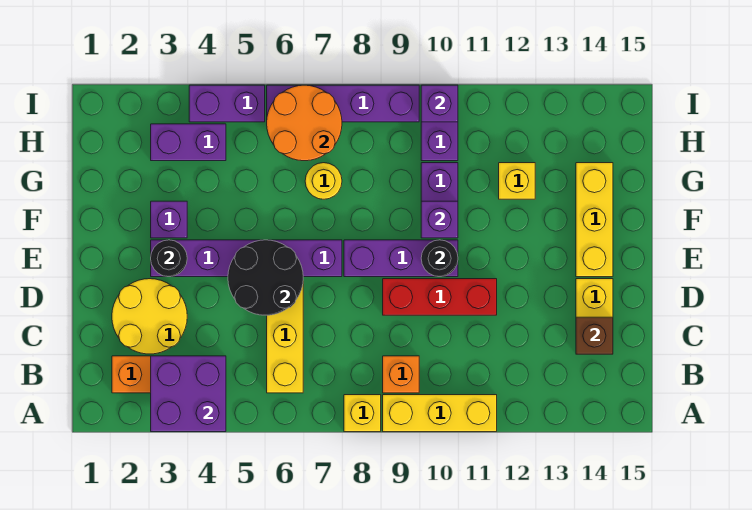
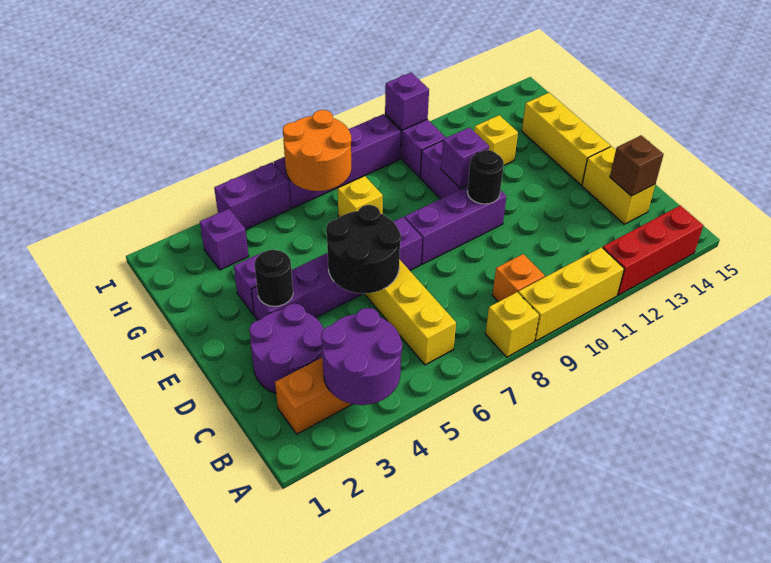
purple brick A3:B4 level 2 -> purple round brick A3:B4 level 2
yellow round brick C2:D3 level 1 -> purple round brick C2:D3 level 1
red brick D9:D11 level 1 -> red brick A12:A14 level 1
yellow round brick G7 level 1 -> yellow brick G7 level 1
purple brick H3:H4 level 1 -> purple brick H3 level 1

